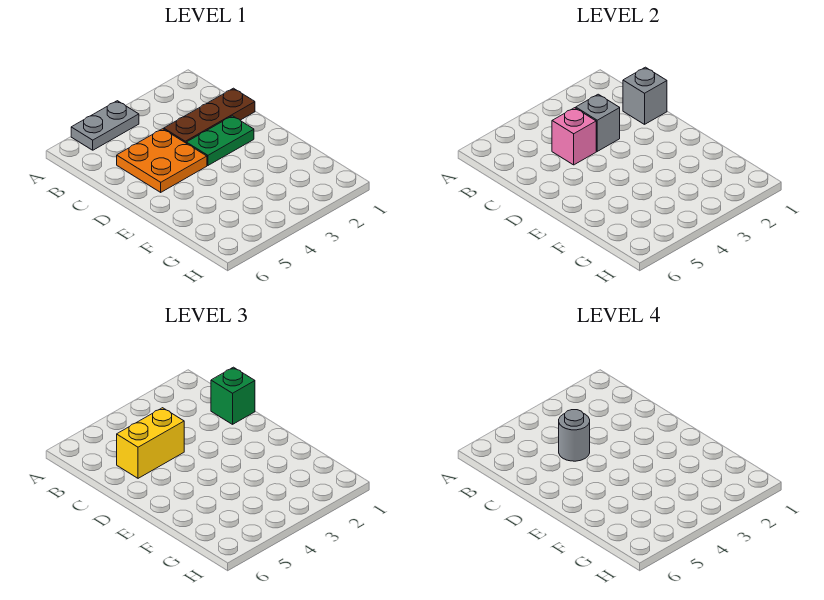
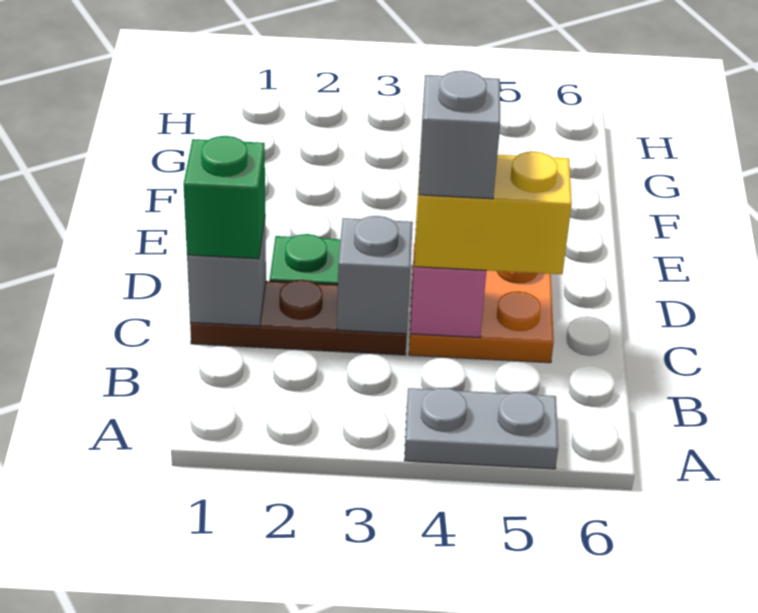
grey round brick C4 level 4 -> grey brick C4 level 4

